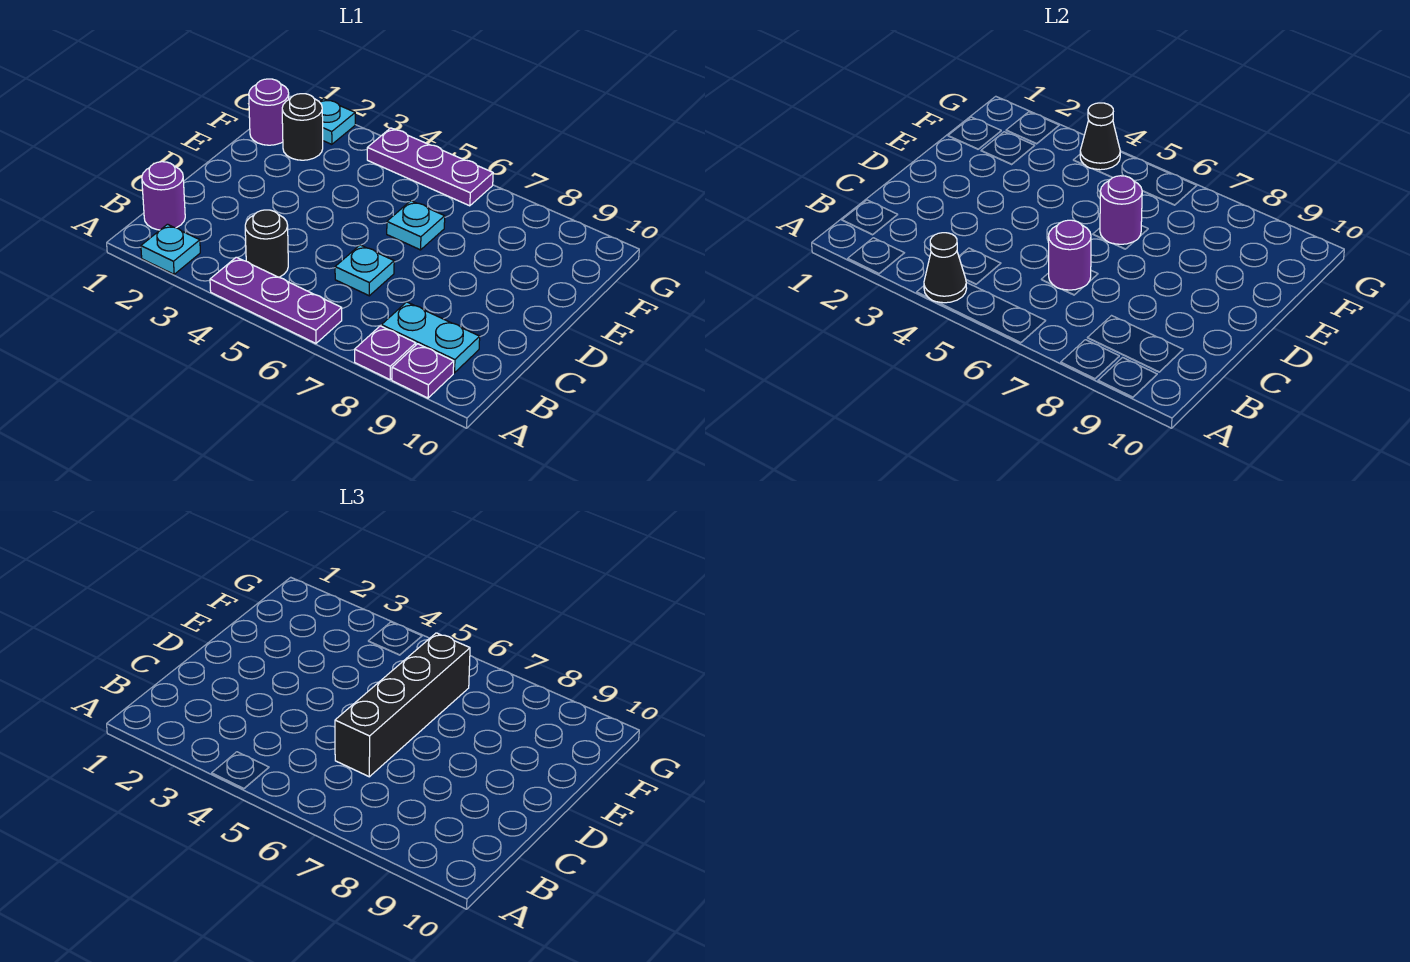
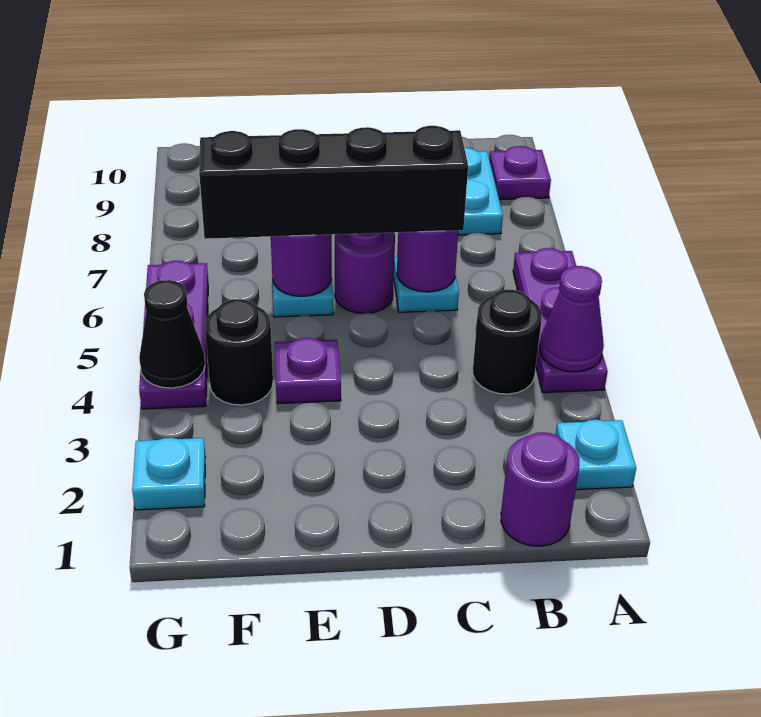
black cone A4 level 2 -> purple cone A4 level 2
purple plate A8 level 1 -> purple plate E4 level 1
purple round brick F1 level 1 -> purple round brick D6 level 1
black round brick F2 level 1 -> black round brick F4 level 1

